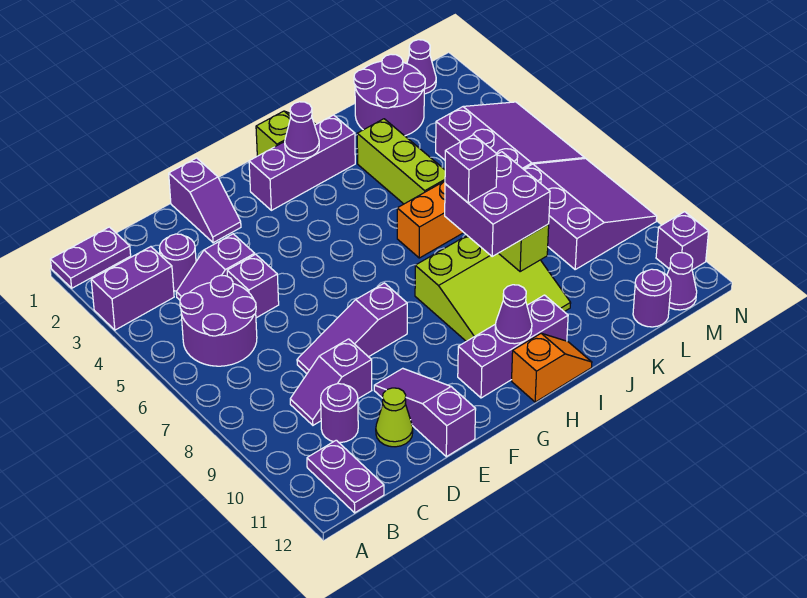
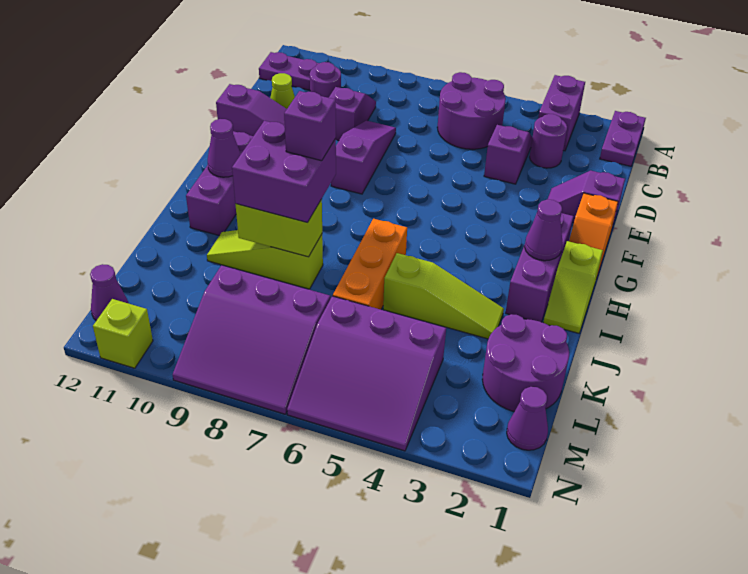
purple brick D5 level 1 -> none
lime slope H8:J10 level 1 top 8 -> lime slope J8:J10 level 1 top 8
orange slope H12:I12 level 1 top H -> orange slope F1:G1 level 1 top F
lime brick J3:J5 level 1 -> lime slope J3:J5 level 1 top 5
purple round brick L12 level 1 -> none
purple brick N11 level 1 -> lime brick N11 level 1

